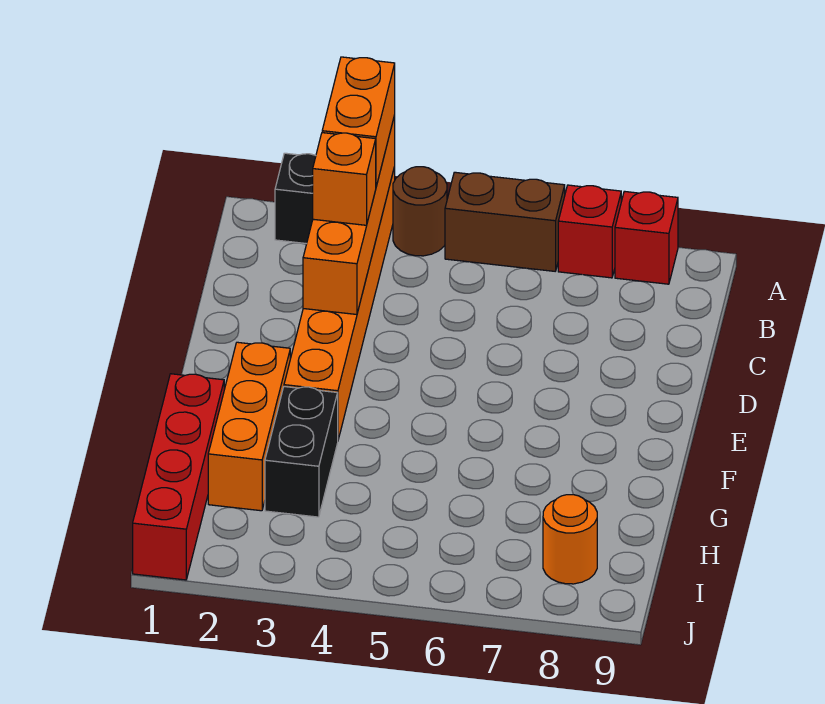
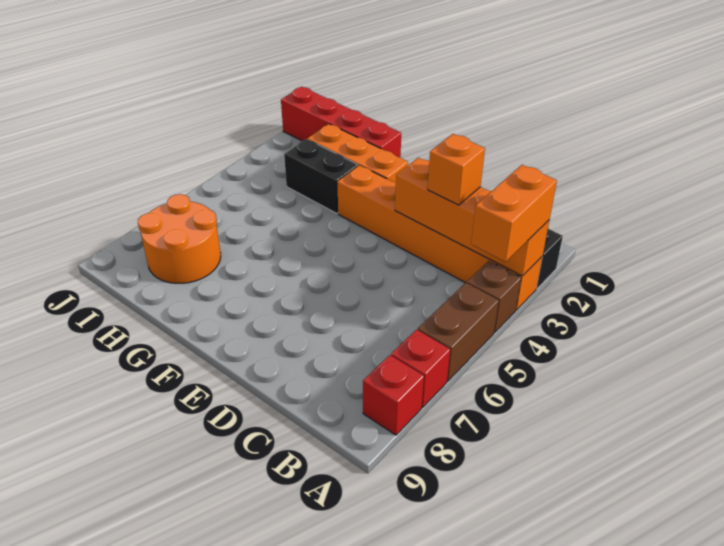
orange brick A3:B3 level 3 -> orange brick A3:A4 level 3
brown round brick A4 level 1 -> brown brick A4 level 1
orange round brick I8 level 1 -> orange round brick H7:I8 level 1

